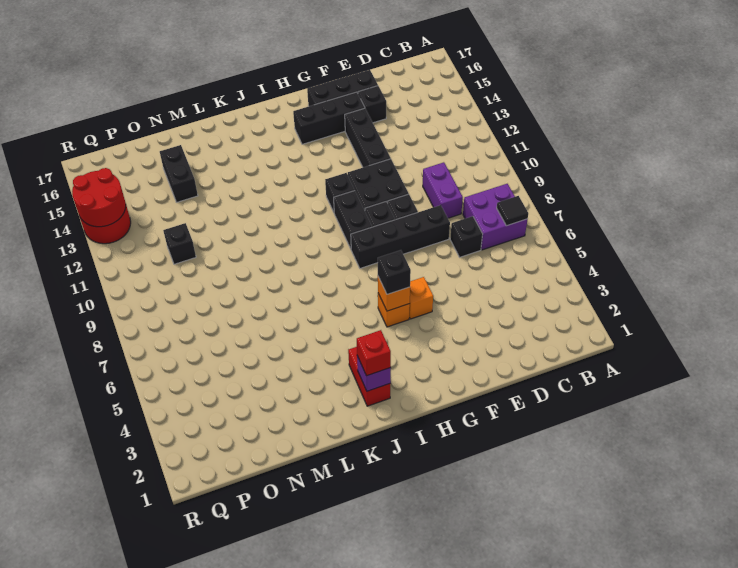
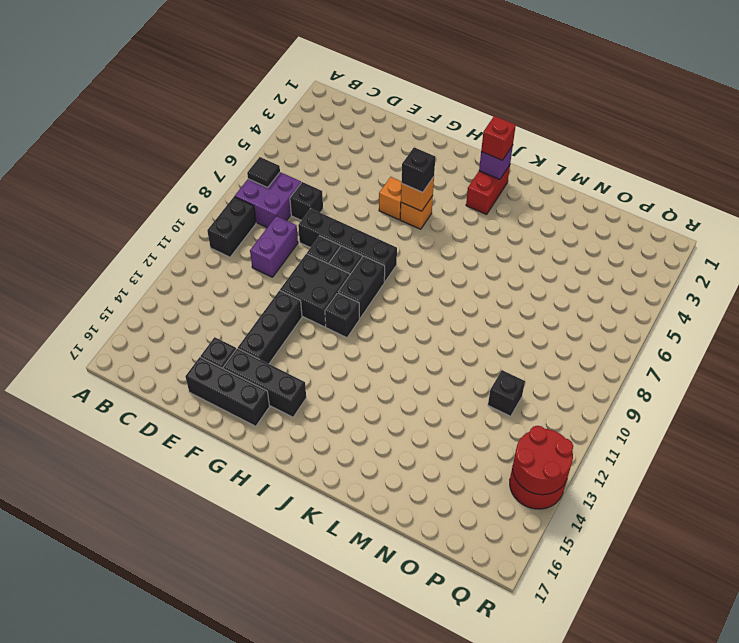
black brick N14:N15 level 1 -> black brick B9:B10 level 1

